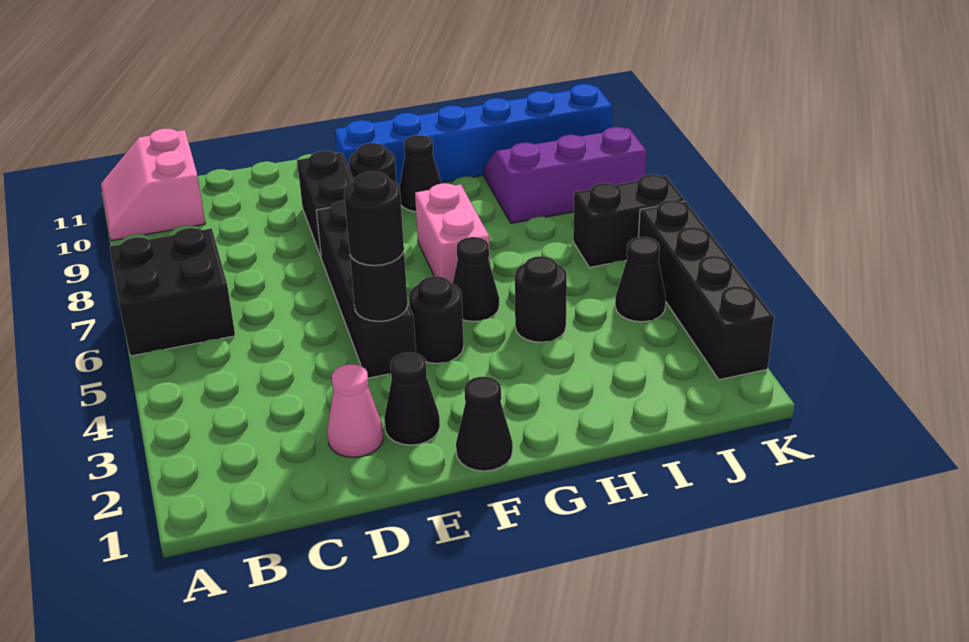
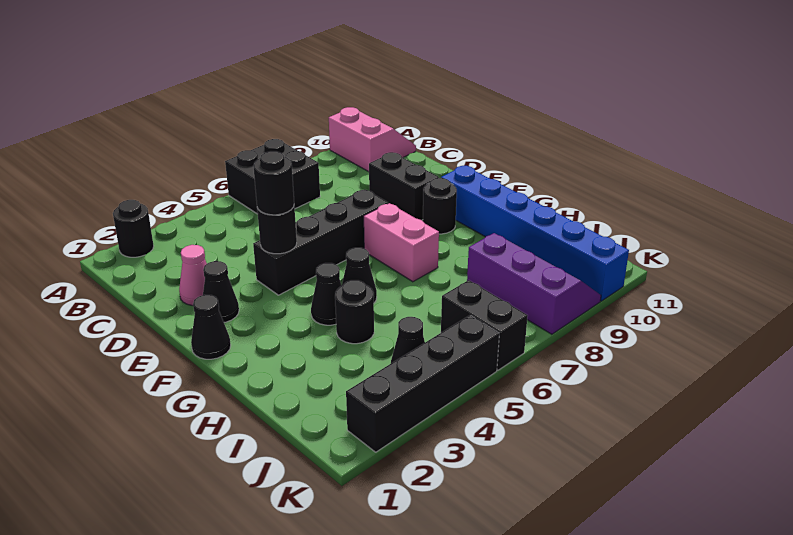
pink slope A10:B11 level 1 top B -> pink slope A10:B11 level 1 top 10
black brick E8:E9 level 1 -> black brick D9:E9 level 1
black round brick F4 level 1 -> black round brick A2 level 1
pink brick G6:G7 level 1 -> pink brick F7:G7 level 1
black cone G9 level 1 -> black cone G4 level 1

